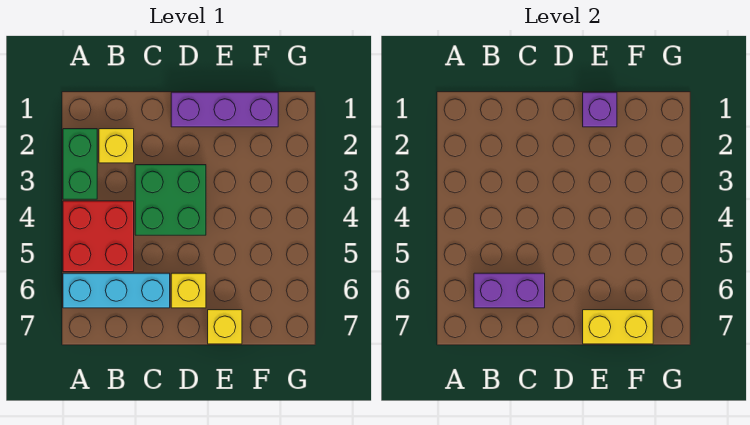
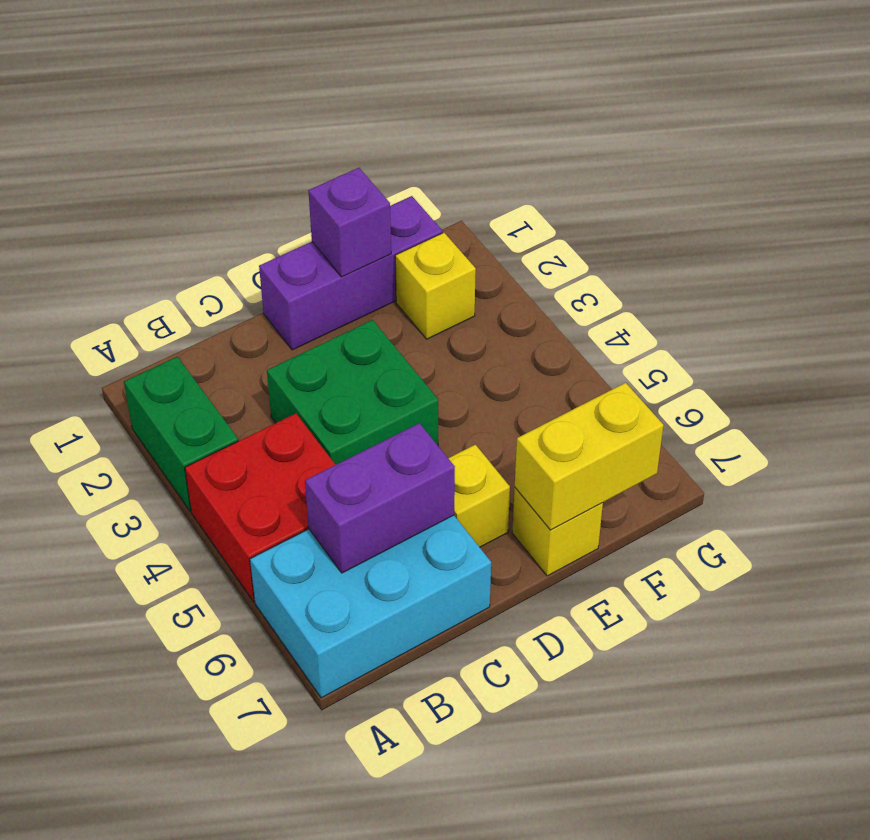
cyan brick A6:C6 level 1 -> cyan brick A6:C7 level 1
yellow brick B2 level 1 -> yellow brick F2 level 1

